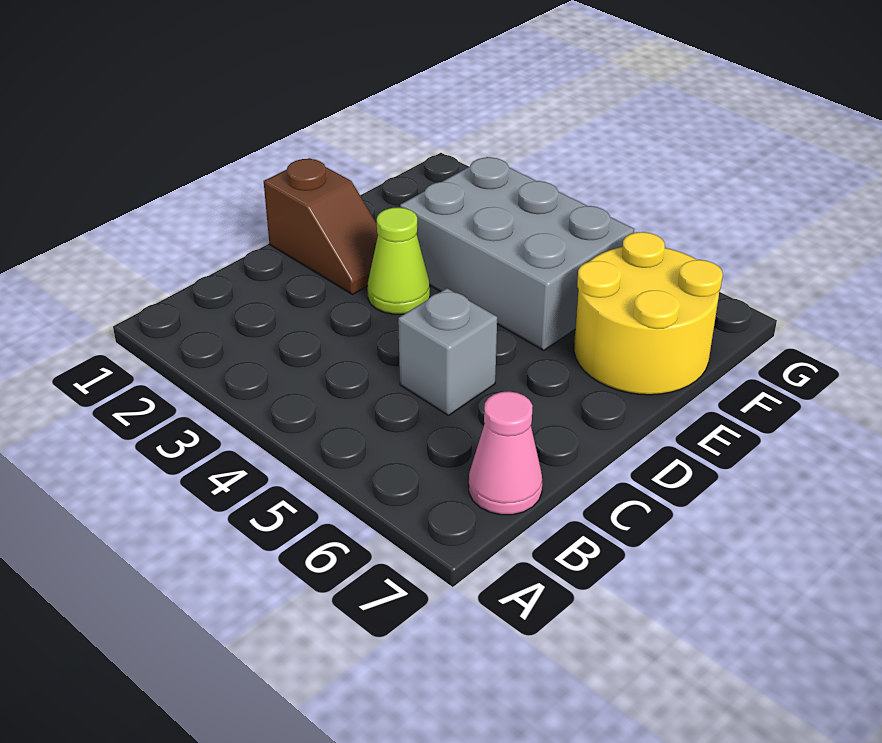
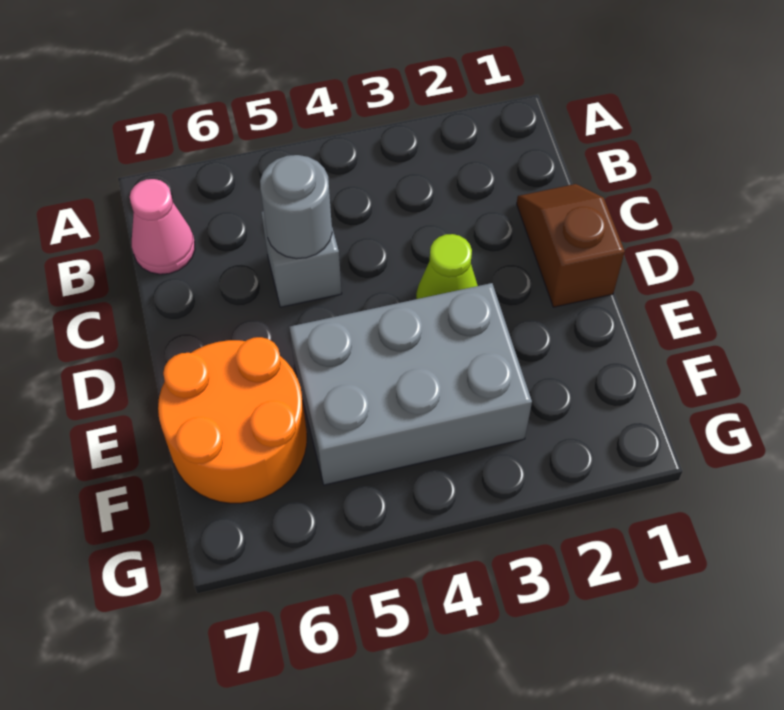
none -> grey round brick C5 level 2
brown slope D1:D2 level 1 top 1 -> brown slope C1:D1 level 1 top D
yellow round brick E6:F7 level 1 -> orange round brick E6:F7 level 1

